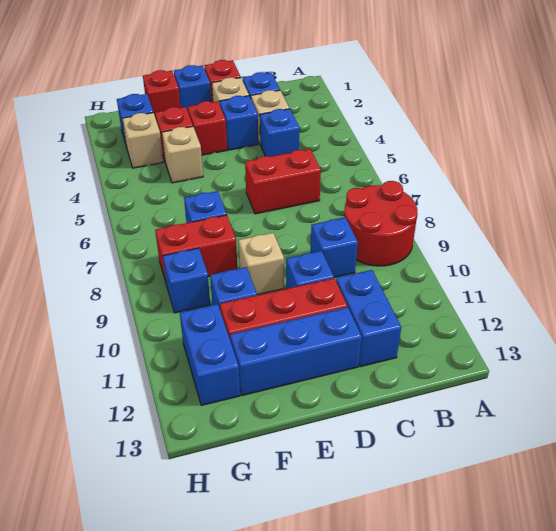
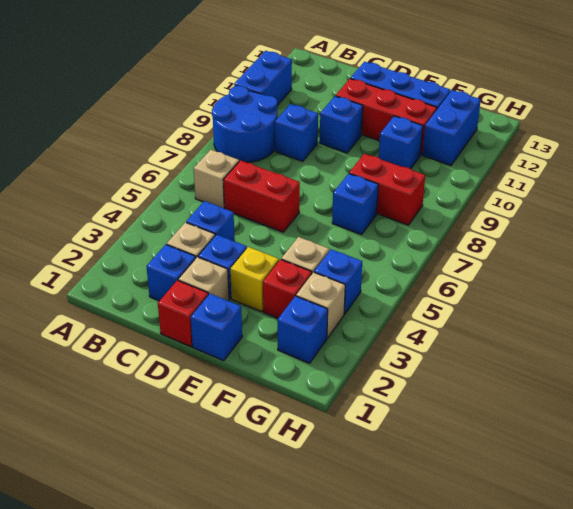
red round brick A8:B9 level 1 -> blue round brick A8:B9 level 1
blue brick C11:C12 level 1 -> blue brick A10:A11 level 1
red brick E3 level 1 -> yellow brick E3 level 1
tan brick E9 level 1 -> tan brick B6 level 1
red brick F1 level 1 -> none
blue brick G9 level 1 -> blue brick G4 level 1

